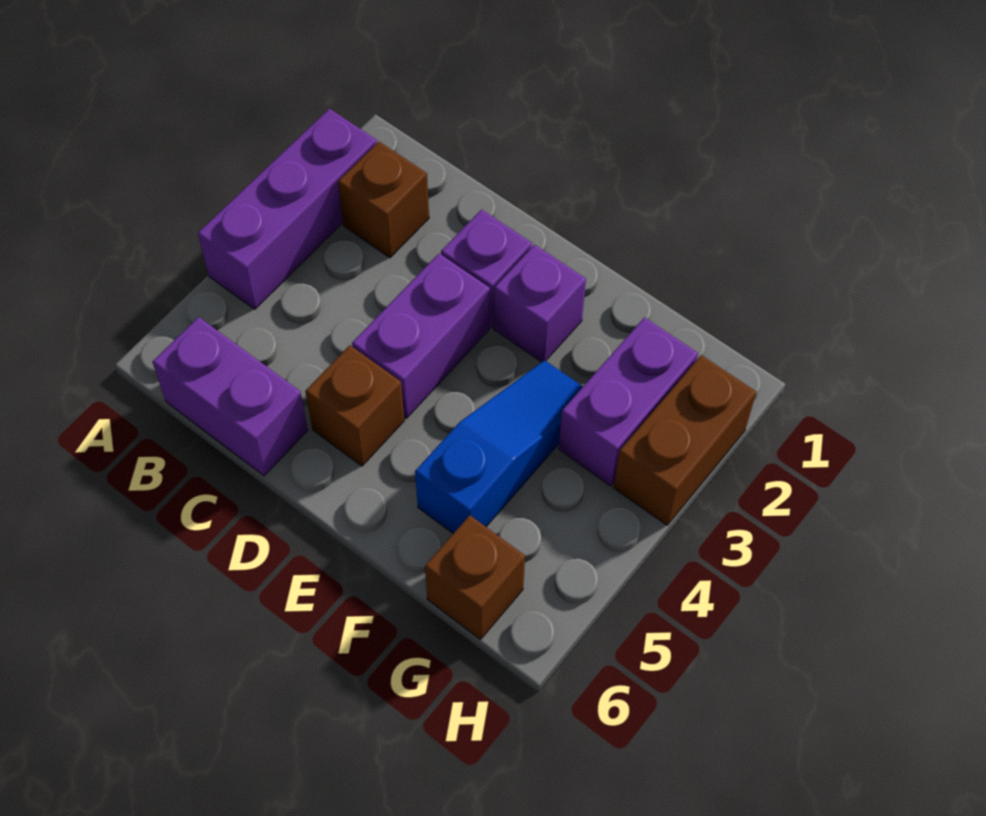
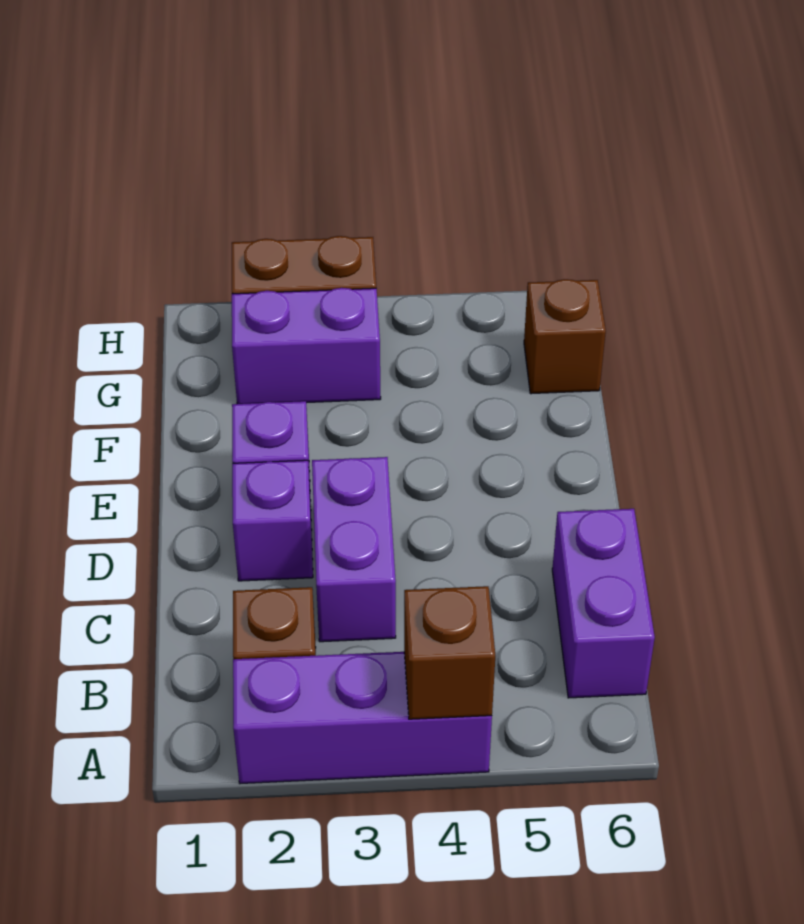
purple brick D3:D4 level 1 -> purple brick C3:D3 level 1
brown brick D5 level 1 -> brown brick A4 level 2
blue slope F3:F5 level 1 top 5 -> none

